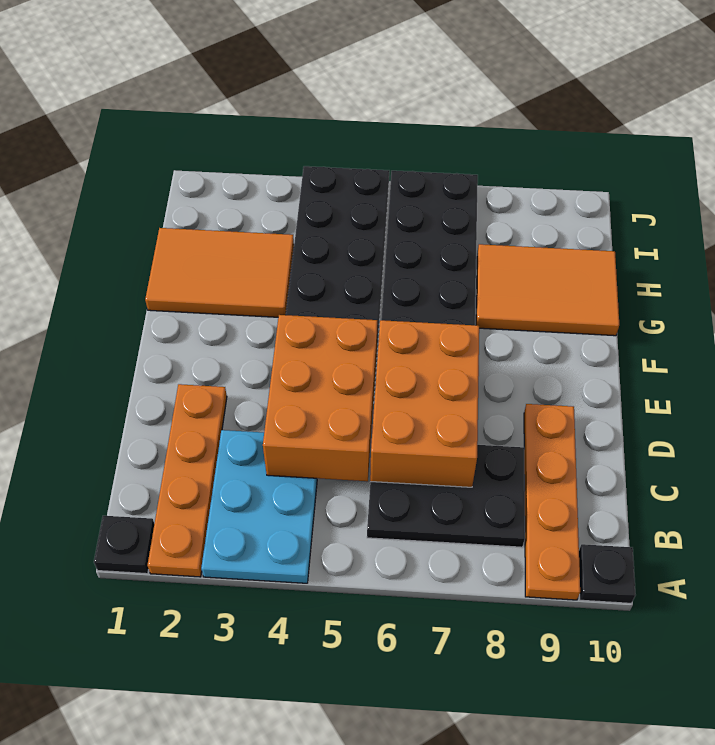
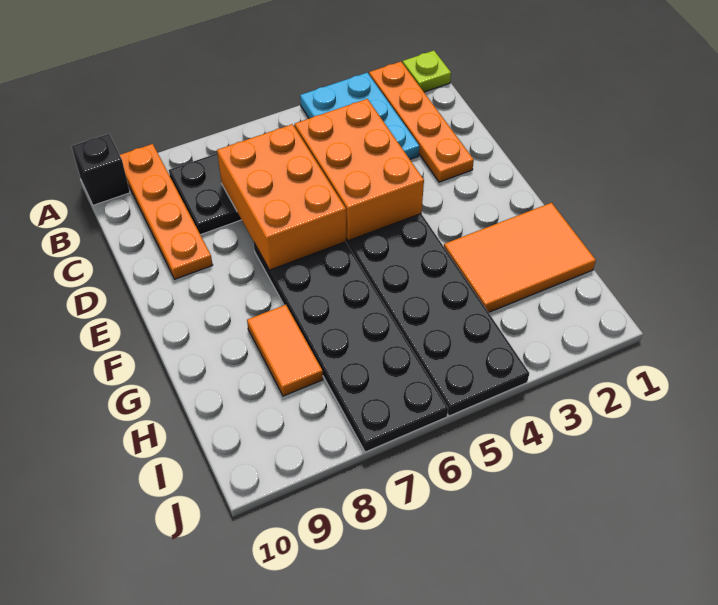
black plate A1 level 1 -> lime plate A1 level 1
black plate A10 level 1 -> black brick A10 level 1
orange tile G8:H10 level 1 -> orange tile G8:H8 level 1

